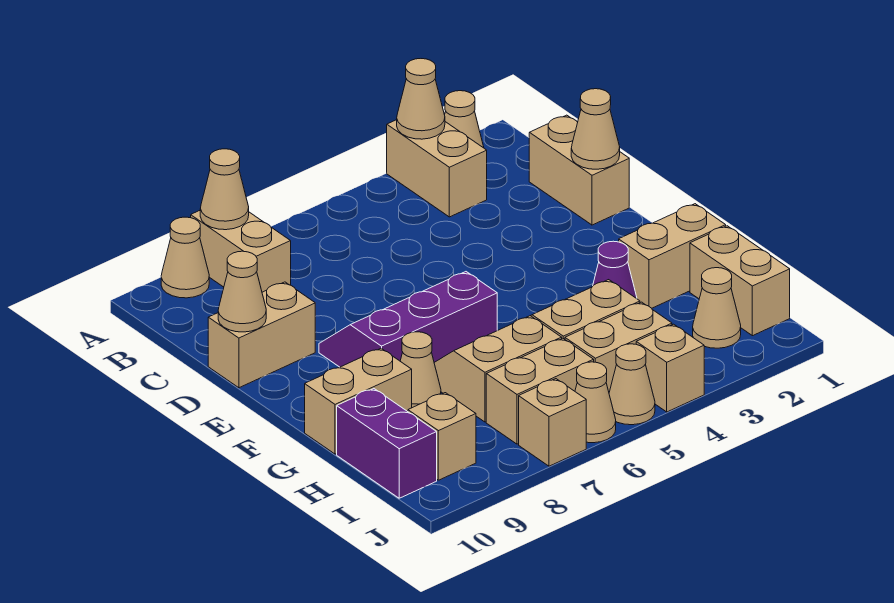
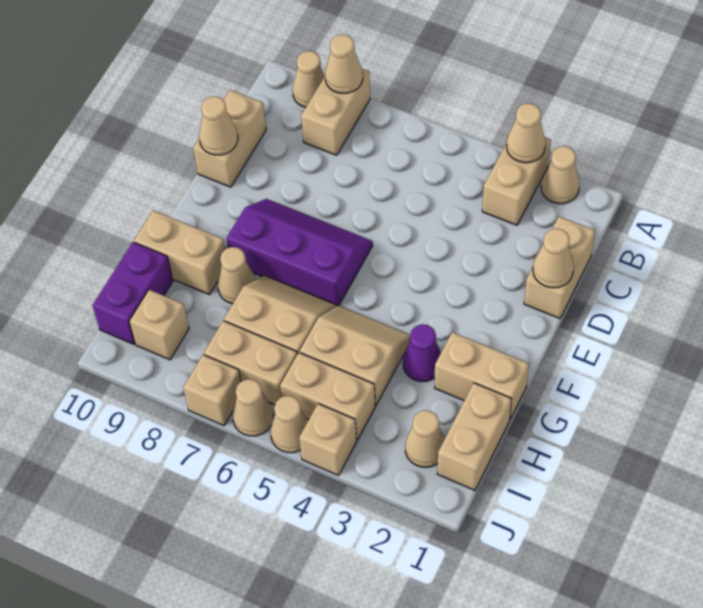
tan brick D9:D10 level 1 -> tan brick C10:D10 level 1

